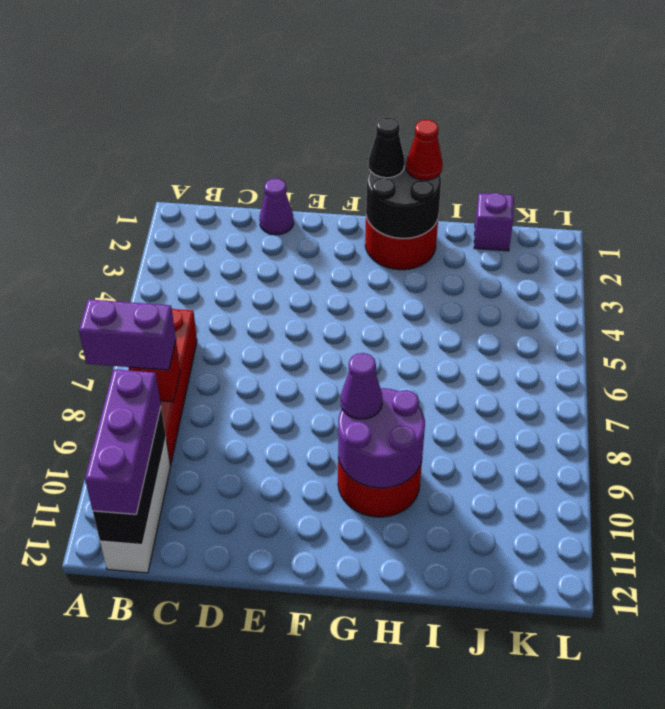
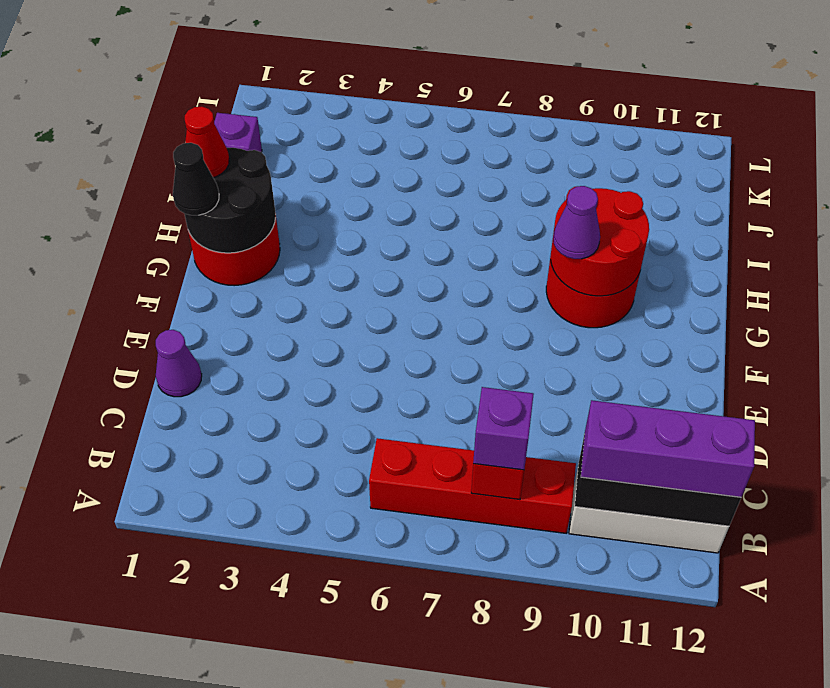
purple brick A8:B8 level 3 -> purple brick B8 level 3
purple round brick G9:H10 level 2 -> red round brick G9:H10 level 2

